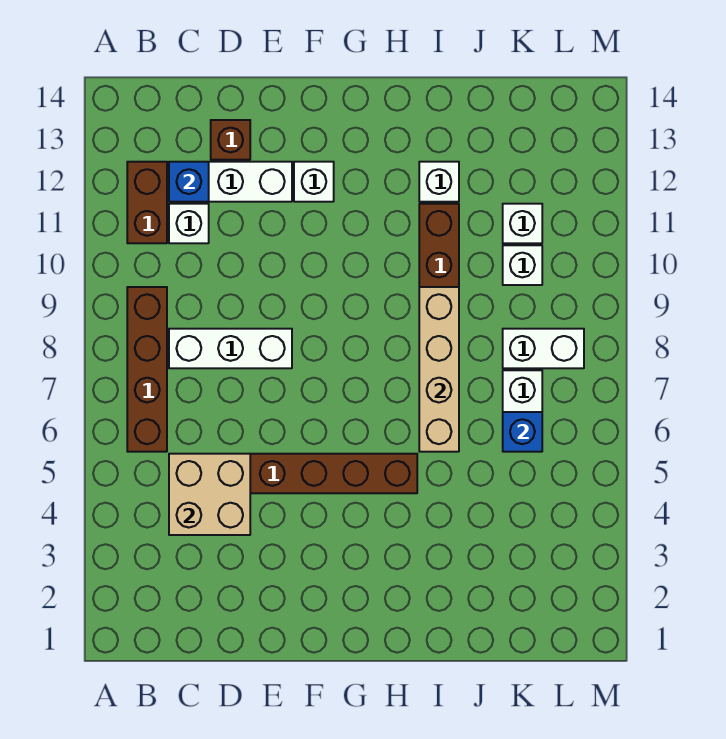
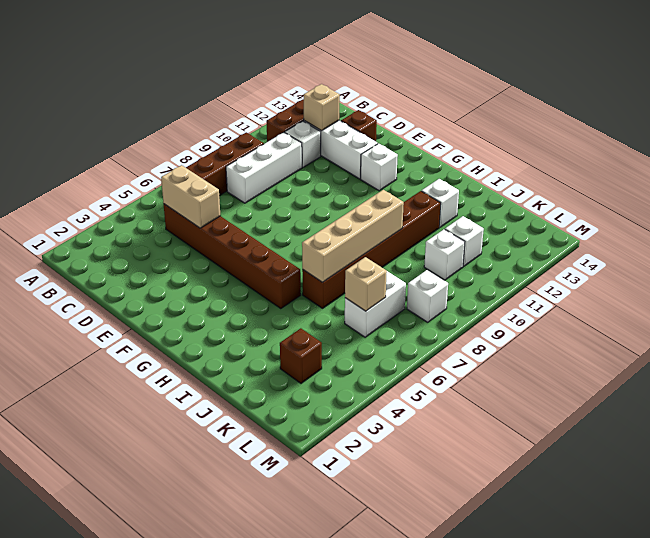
tan brick C4:D5 level 2 -> tan brick C5:D5 level 2
white brick C8:E8 level 1 -> white brick C8:C10 level 1
blue brick C12 level 2 -> tan brick C12 level 2
none -> brown brick K3 level 1
blue brick K6 level 2 -> tan brick K6 level 2
white brick K8:L8 level 1 -> white brick L8 level 1

